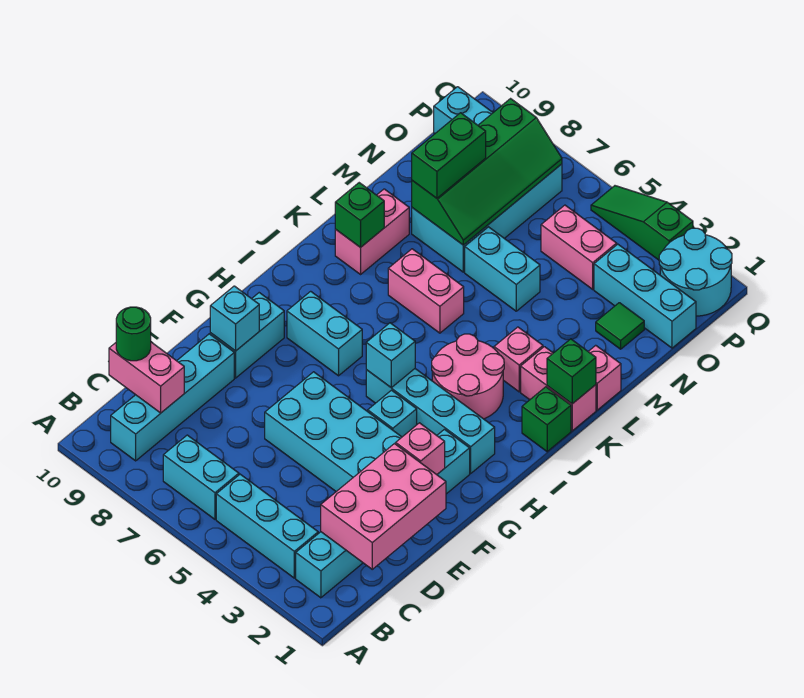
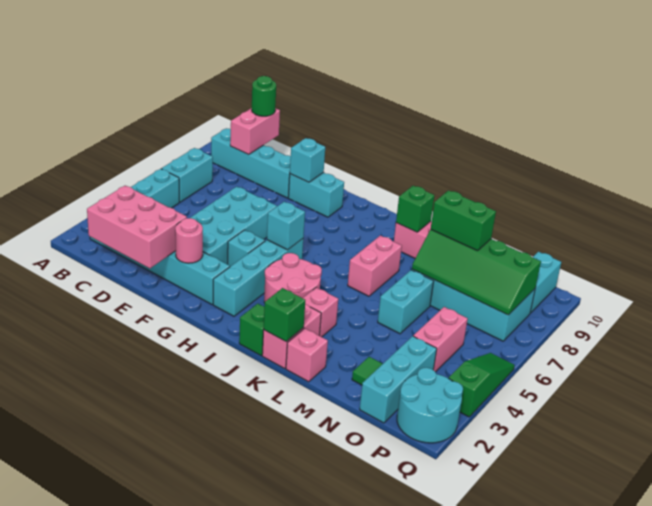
pink brick F2 level 2 -> pink round brick F2 level 2
cyan brick H7:H8 level 1 -> none

